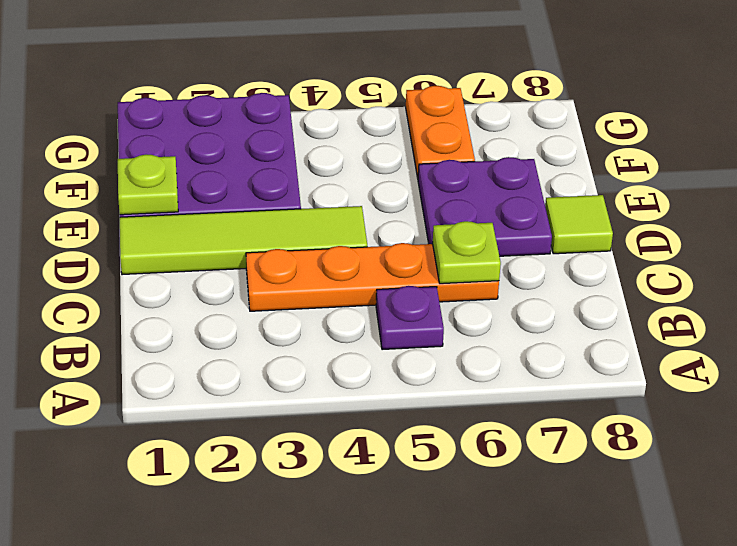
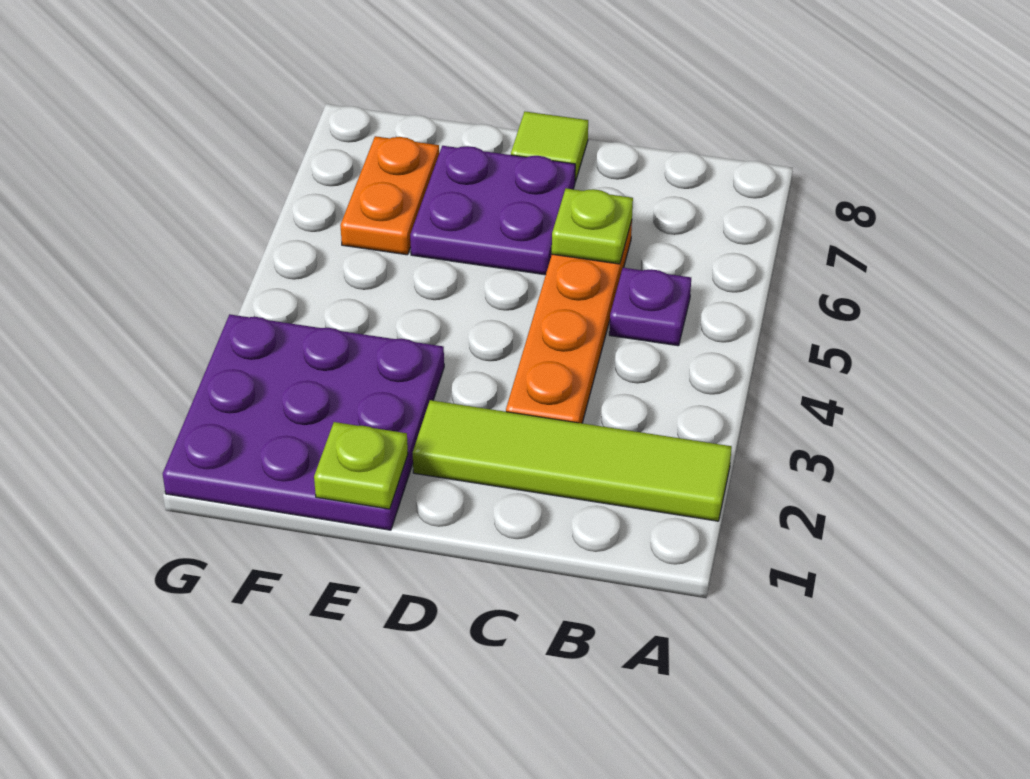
lime tile D1:D4 level 1 -> lime tile A2:D2 level 1
orange plate F6:G6 level 1 -> orange plate F6:F7 level 1

